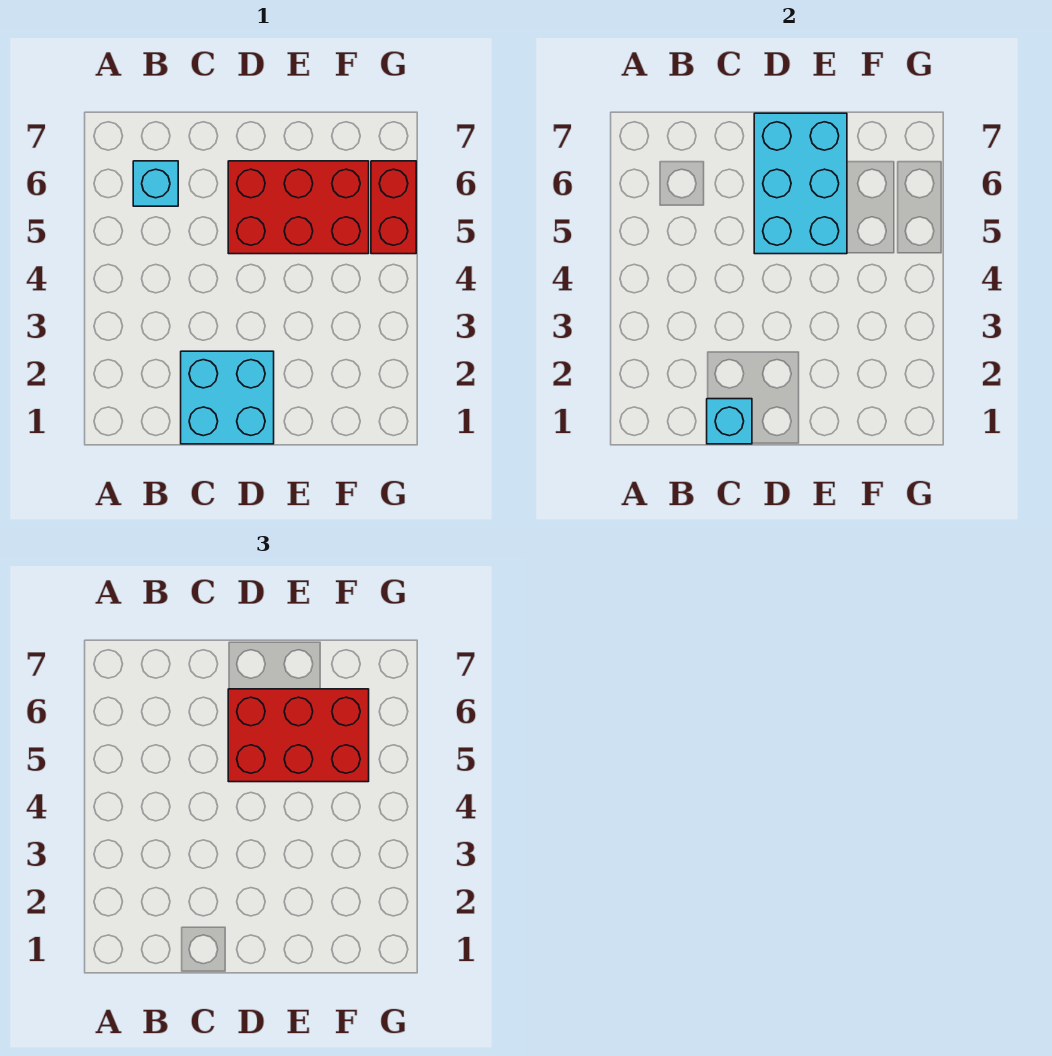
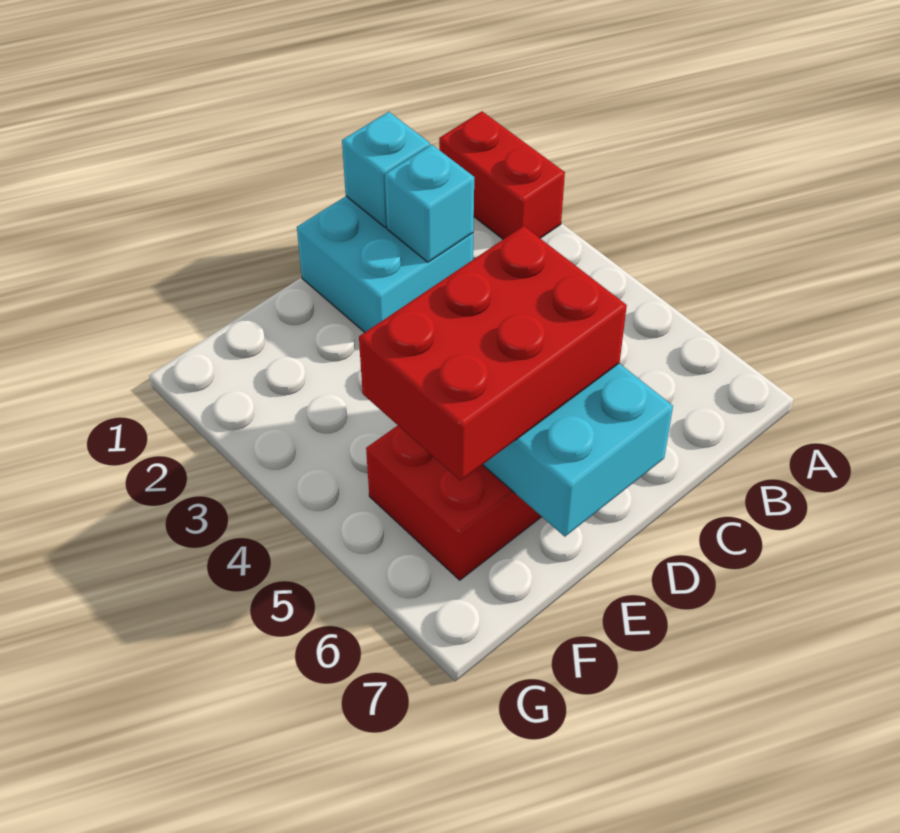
cyan brick B6 level 1 -> cyan brick C2 level 2
red brick G5:G6 level 1 -> red brick A1:A2 level 1

